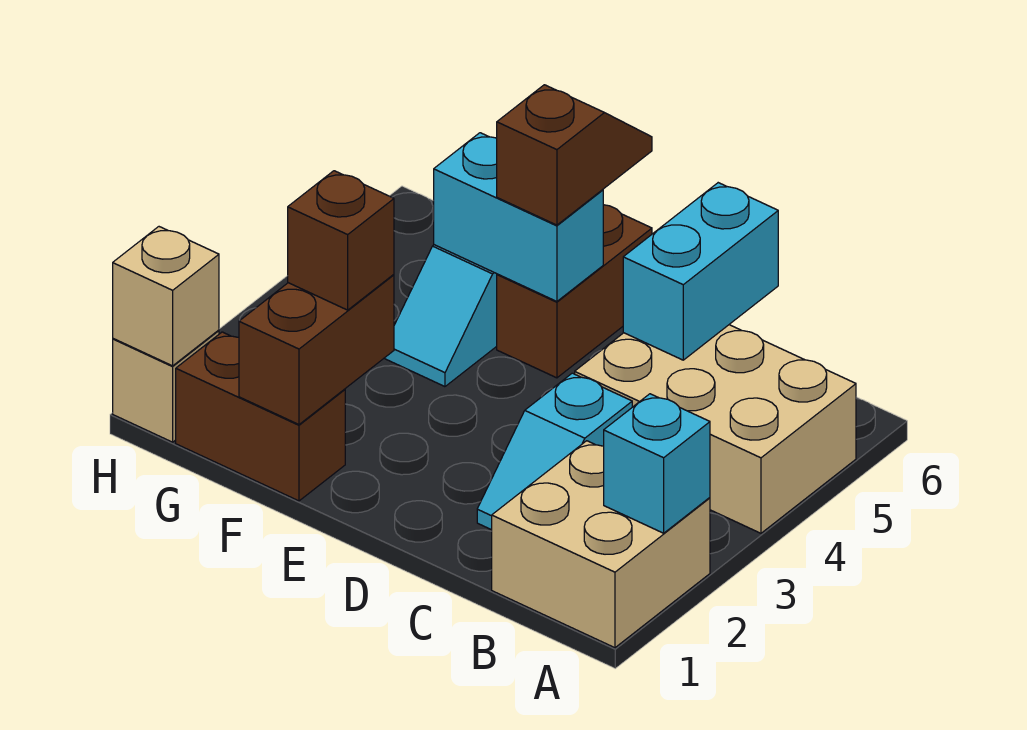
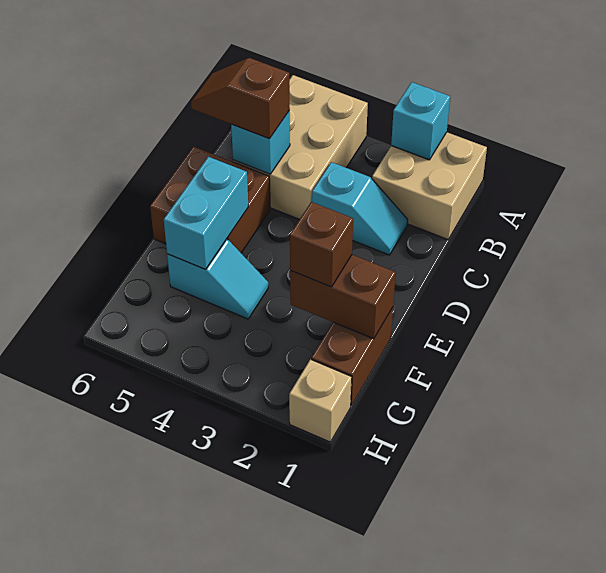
cyan brick C5:C6 level 2 -> cyan brick C5 level 2
brown brick E5:E6 level 1 -> brown brick D5:E6 level 1
brown slope E5:E6 level 3 top 5 -> brown slope C5:C6 level 3 top 5
tan brick H1 level 2 -> none

